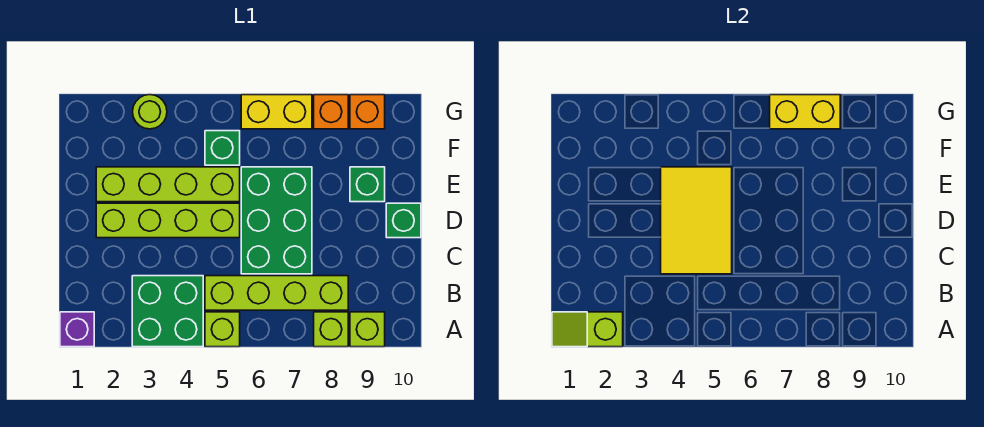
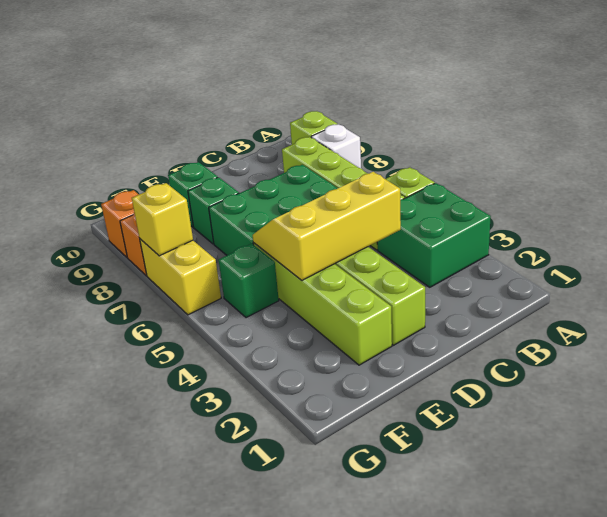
purple brick A1 level 1 -> none
lime slope A1:A2 level 2 top 2 -> none
lime brick A8 level 1 -> white brick A8 level 1
yellow tile C4:E5 level 2 -> yellow slope C4:E5 level 2 top 4
green brick D10 level 1 -> green brick E8 level 1
lime round brick G3 level 1 -> none
yellow brick G7:G8 level 2 -> yellow brick G7 level 2

